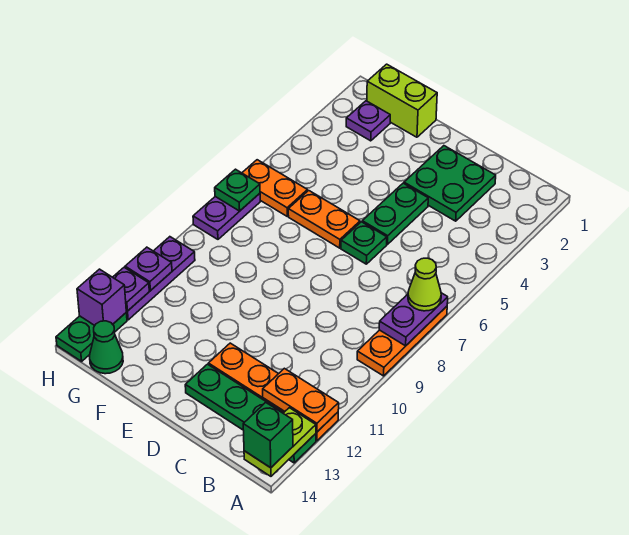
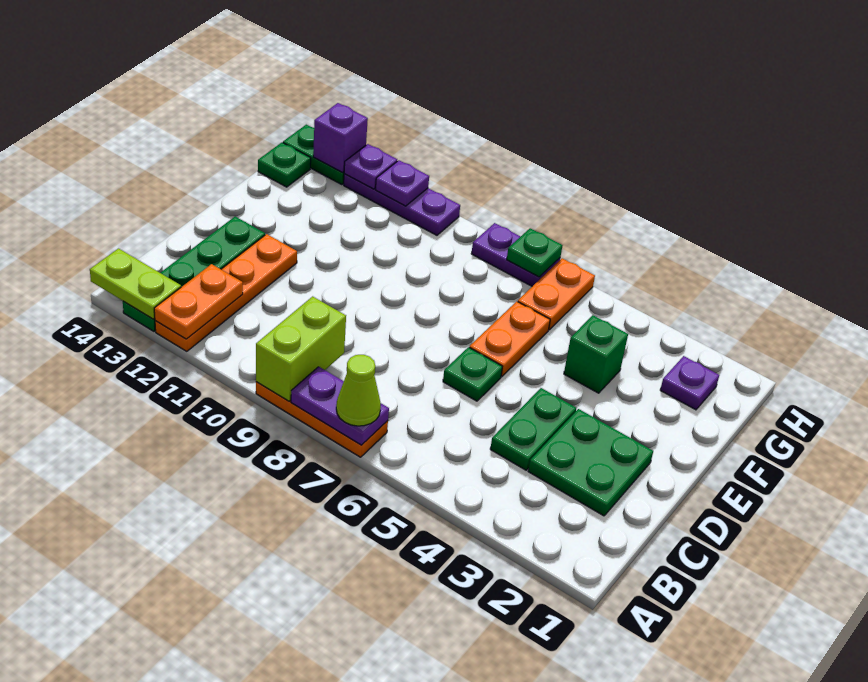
green brick A14 level 3 -> green brick F4 level 1
green plate D4:D5 level 1 -> green plate C4:D4 level 1
lime brick F1:G1 level 1 -> lime brick A9:B9 level 2
green cone G14 level 1 -> green plate G14 level 1

